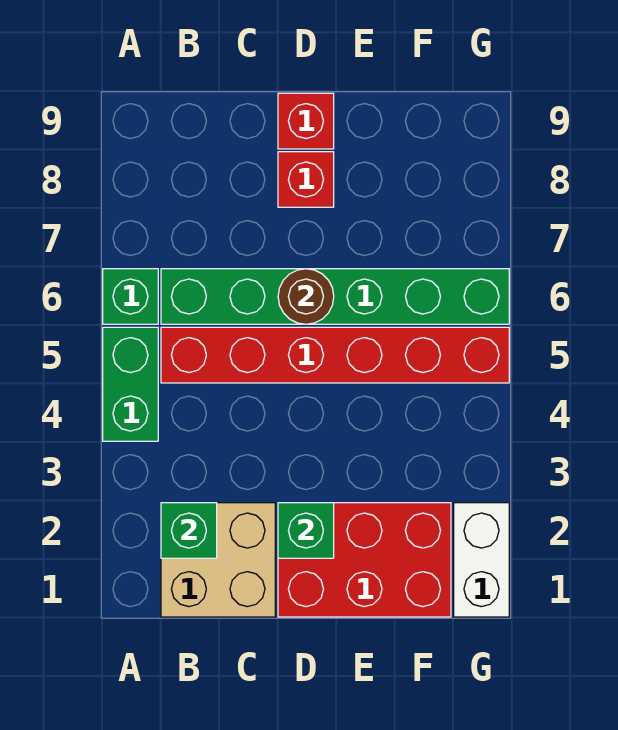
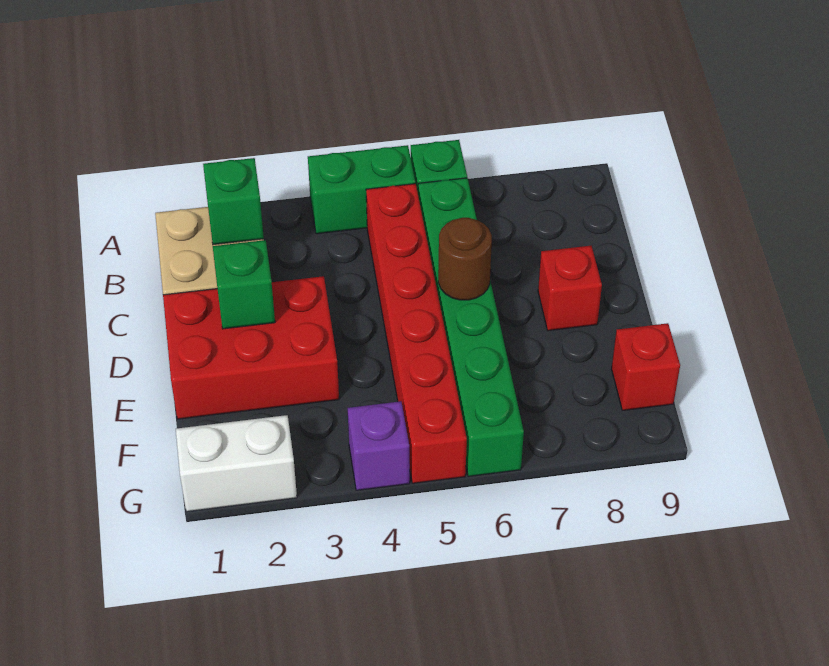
red brick D1:F2 level 1 -> red brick D1:E3 level 1
red brick D9 level 1 -> red brick F9 level 1
none -> purple brick G4 level 1

